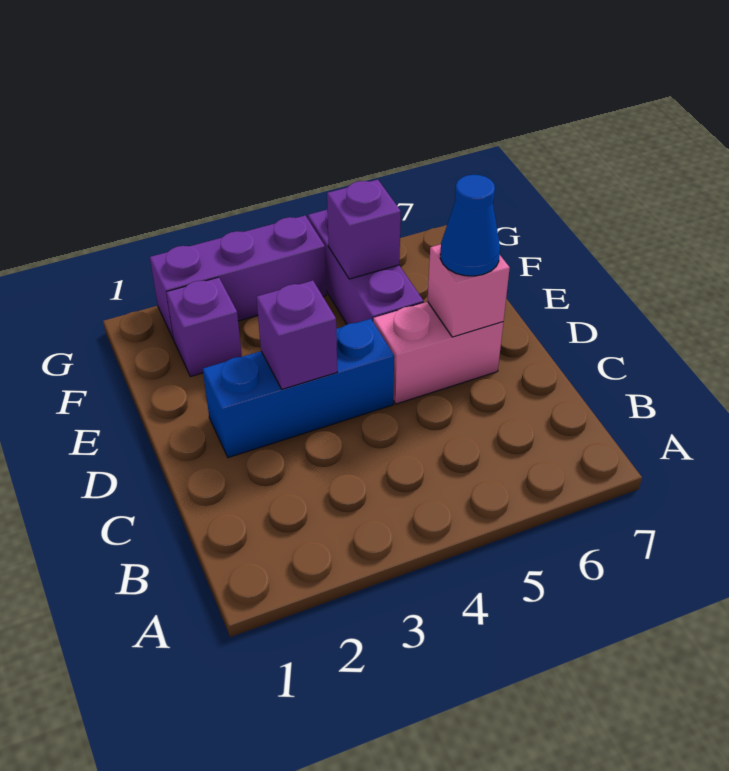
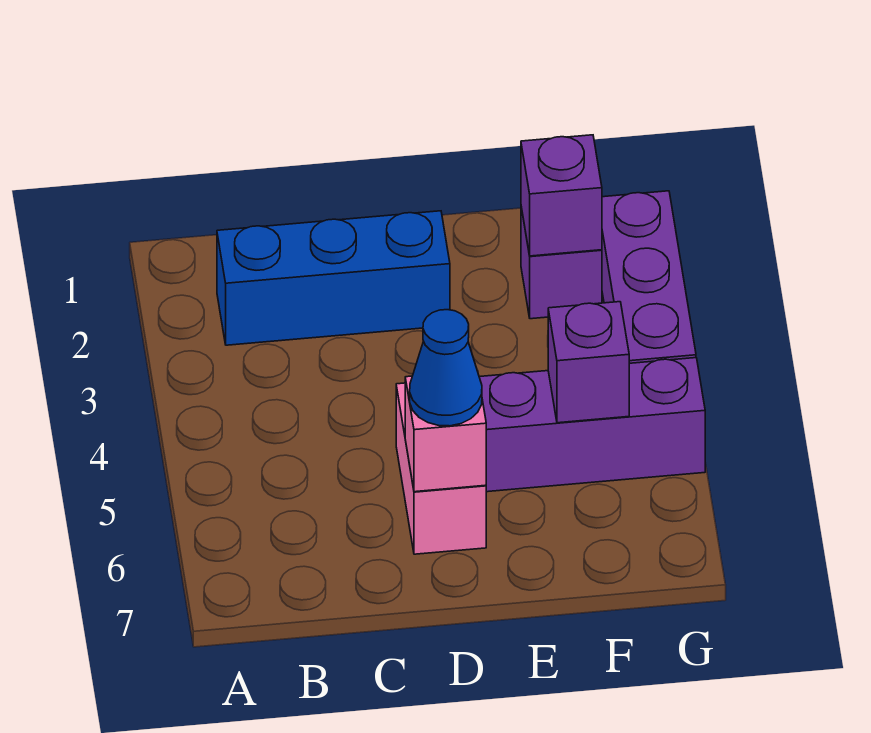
blue brick D2:D4 level 1 -> blue brick B2:D2 level 1
purple brick D3 level 2 -> purple brick F2 level 2

